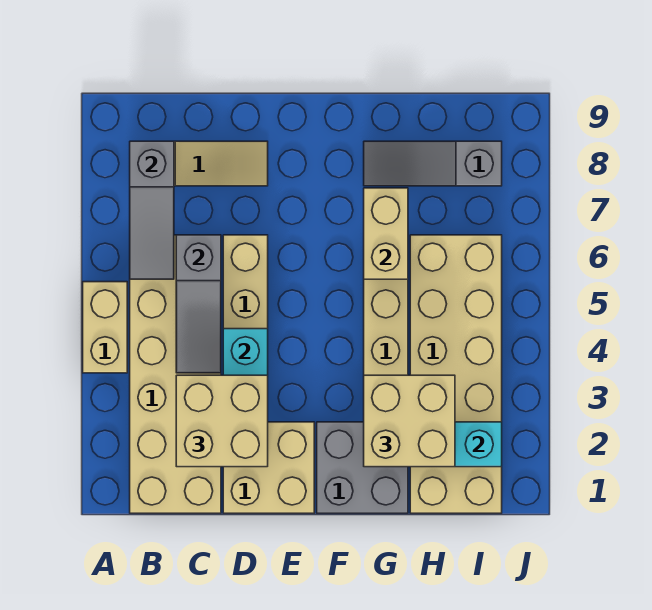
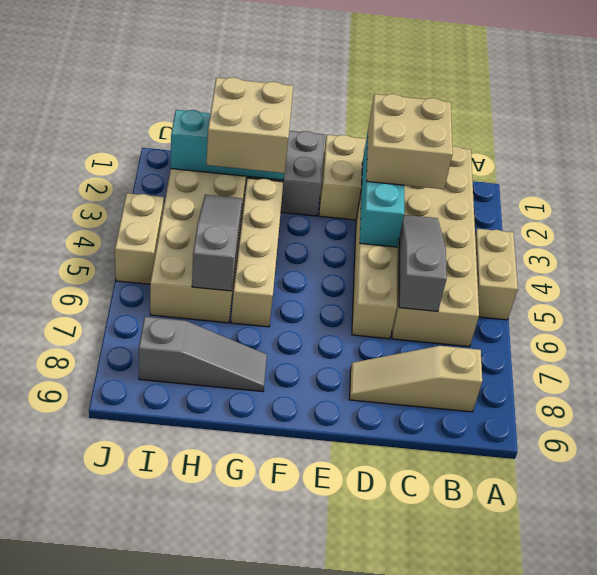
grey slope B6:B8 level 2 top 8 -> grey slope H4:H6 level 2 top 6
tan brick G6:G7 level 2 -> tan brick J4:J5 level 1

